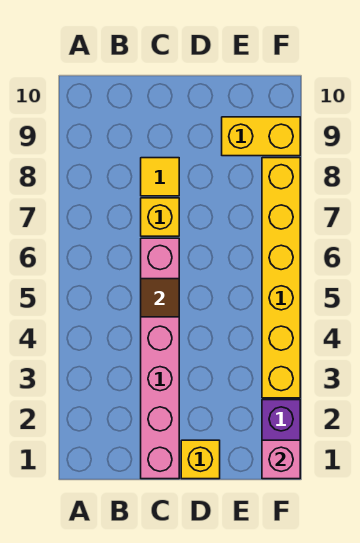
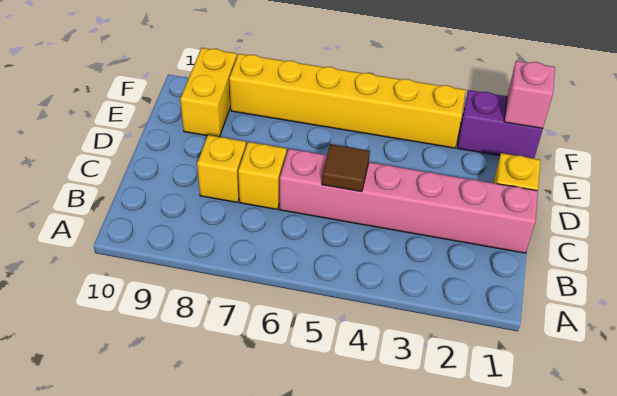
yellow tile C8 level 1 -> yellow brick C8 level 1

